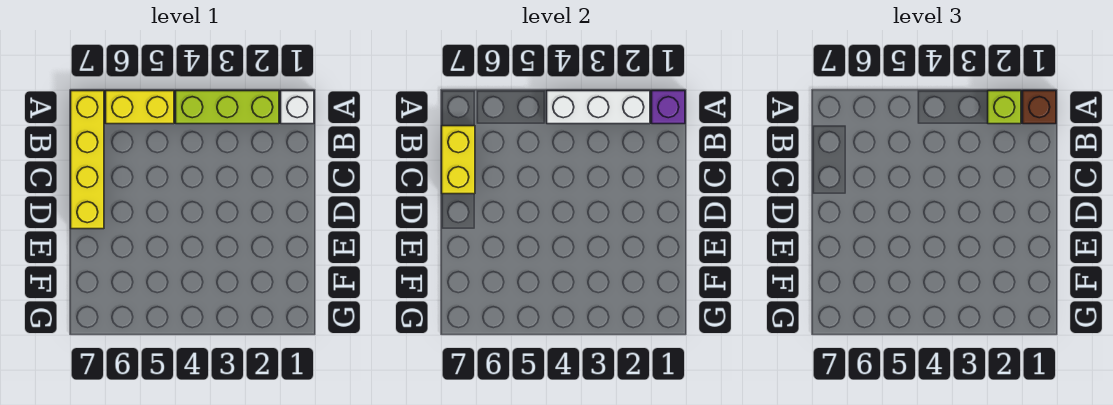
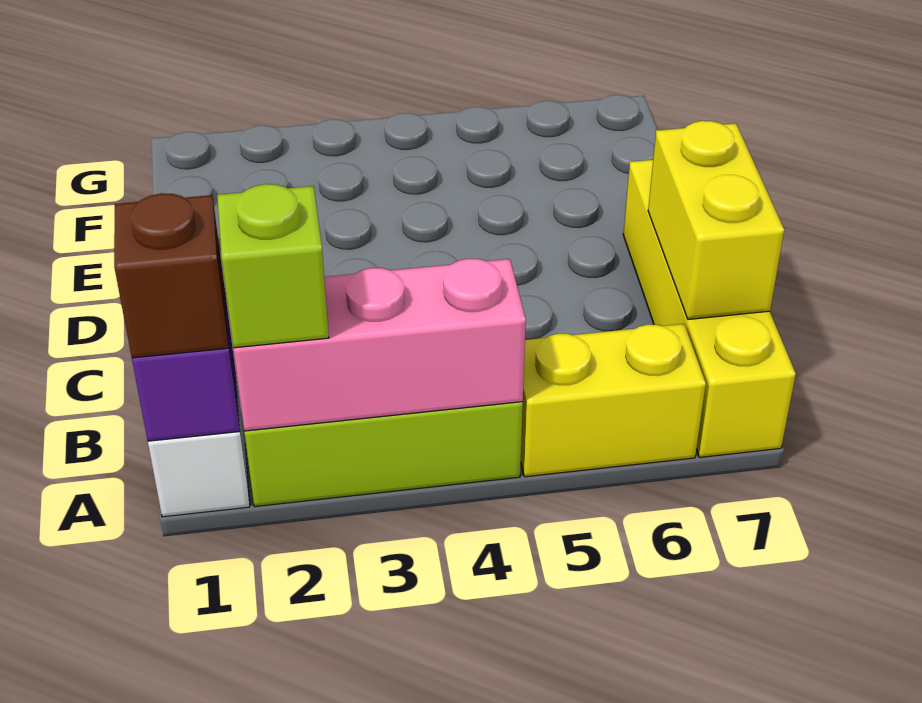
white brick A2:A4 level 2 -> pink brick A2:A4 level 2

